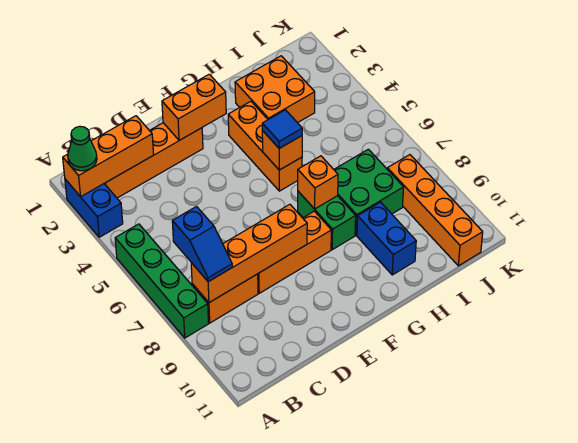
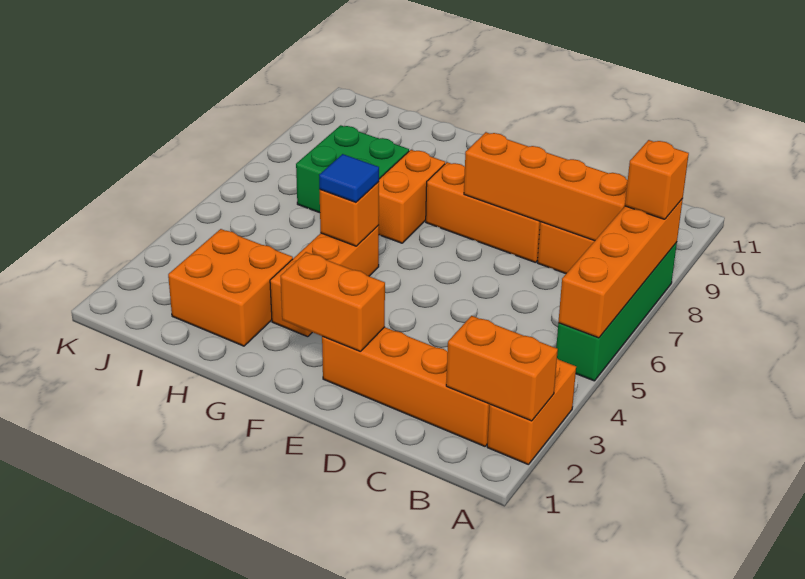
blue brick A2:A3 level 1 -> orange brick A2:A3 level 1
orange brick A2:C2 level 2 -> orange brick A2:B2 level 2
green cone A2 level 3 -> none
blue slope B7:B8 level 3 top 7 -> none
green brick G7:G8 level 1 -> orange brick G7:G8 level 1
orange brick G7 level 2 -> orange brick A8 level 3
blue brick H9:H10 level 1 -> none
orange brick J8:J11 level 1 -> orange brick A5:A8 level 2

